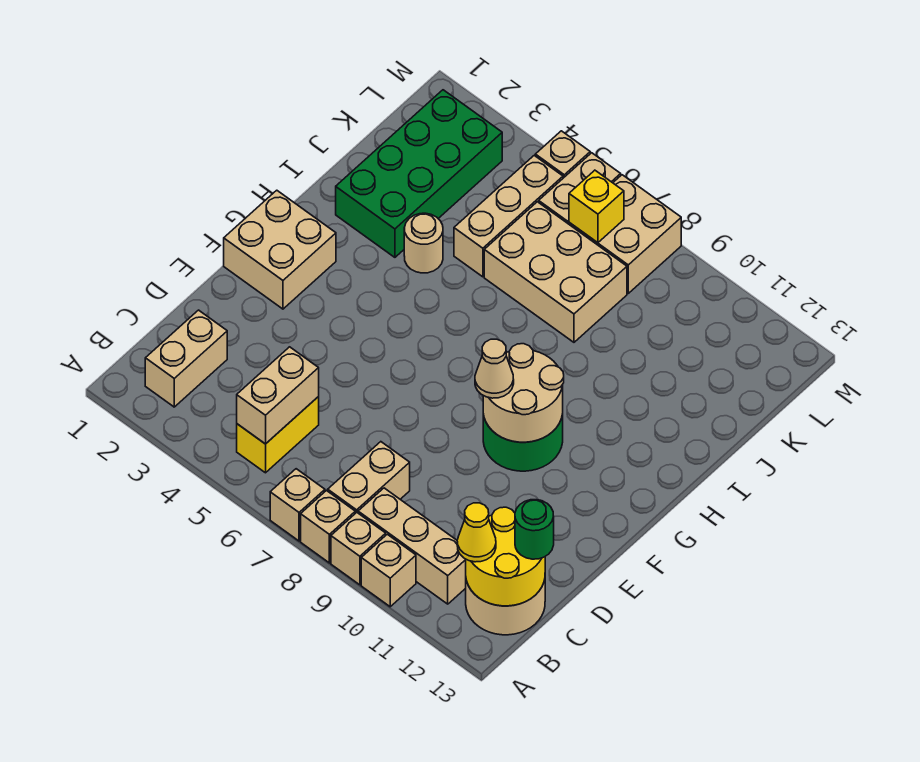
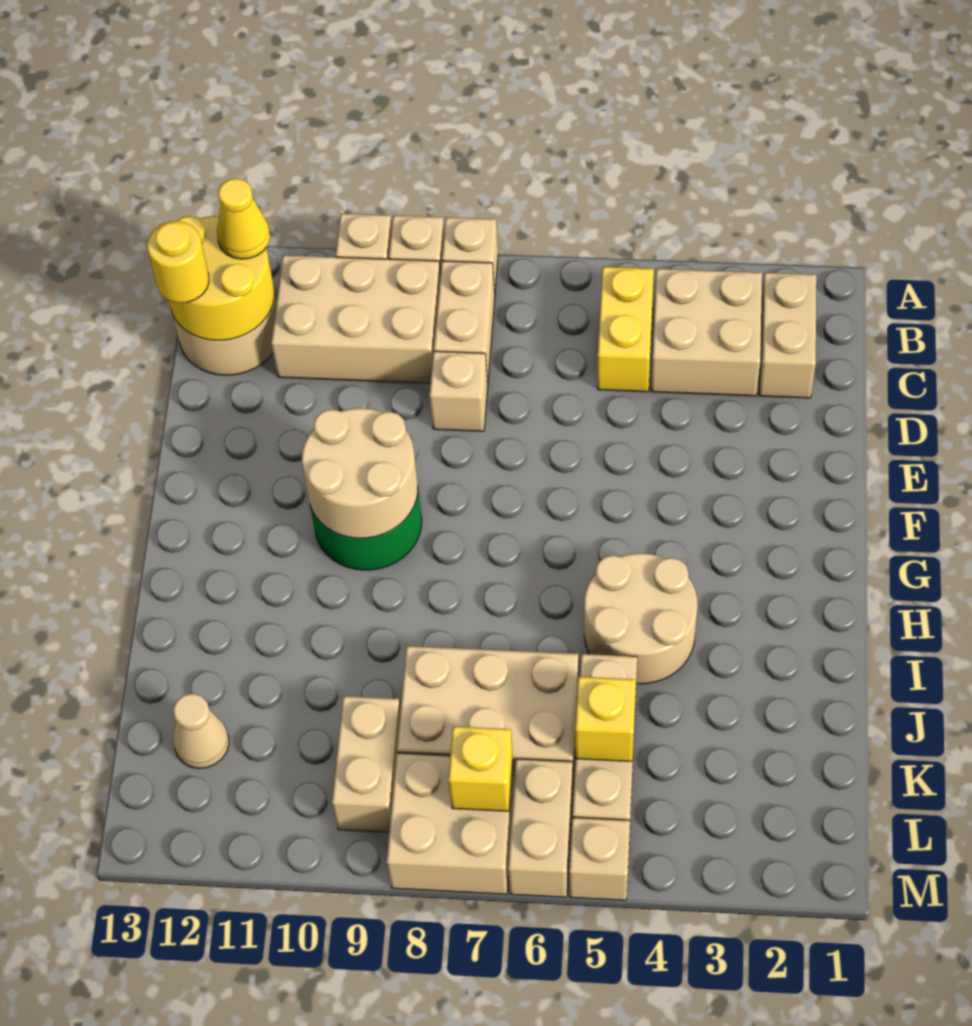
tan brick A7 level 1 -> tan brick D8 level 1
tan brick B5:C5 level 2 -> tan brick K9:L9 level 1
tan brick B9:B11 level 1 -> tan brick B9:C11 level 1
green round brick C13 level 3 -> yellow round brick C13 level 3
tan brick F1:G2 level 1 -> tan brick B3:C4 level 1
tan cone F9 level 3 -> tan cone K12 level 1
green brick I2:L3 level 1 -> none
tan round brick I4 level 1 -> tan round brick H4:I5 level 1
none -> yellow brick K5 level 2

